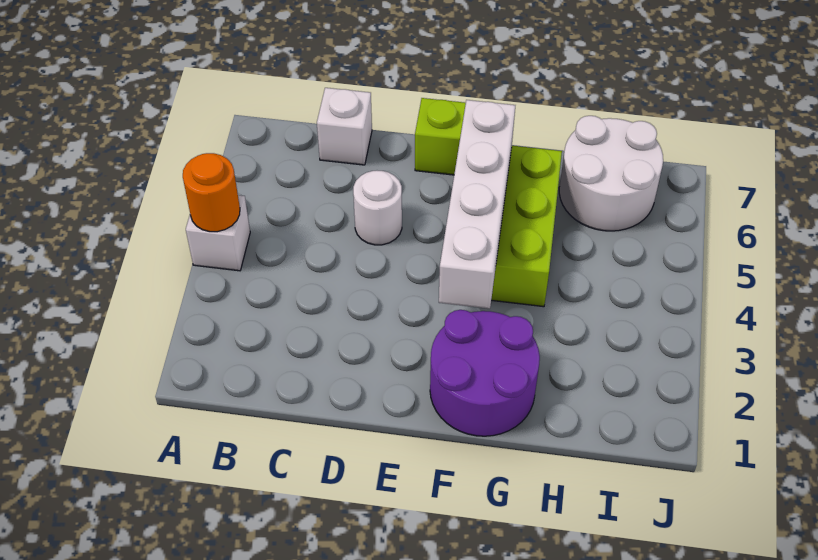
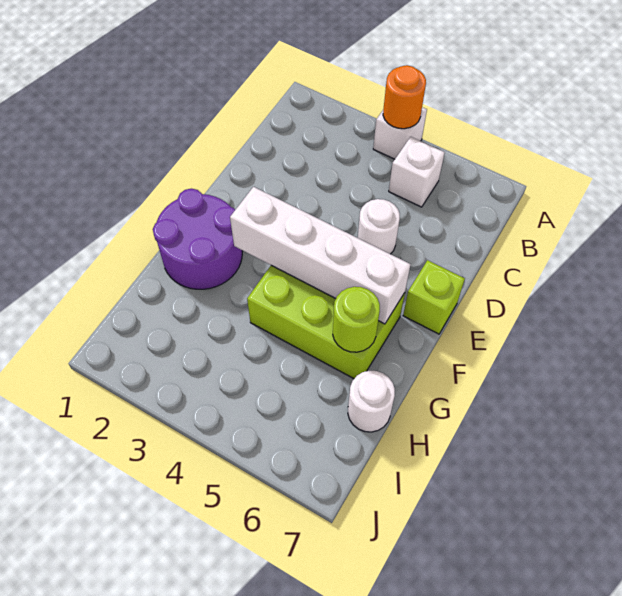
white brick C7 level 1 -> white brick B5 level 1
none -> lime round brick G6 level 2
white round brick H6:I7 level 1 -> white round brick H7 level 1

